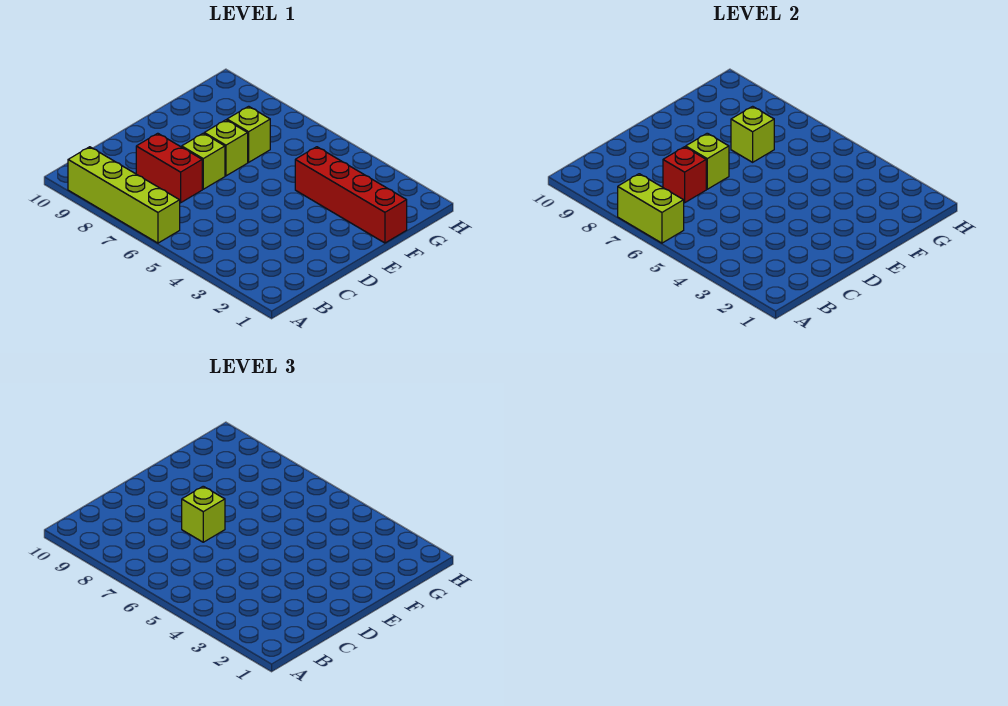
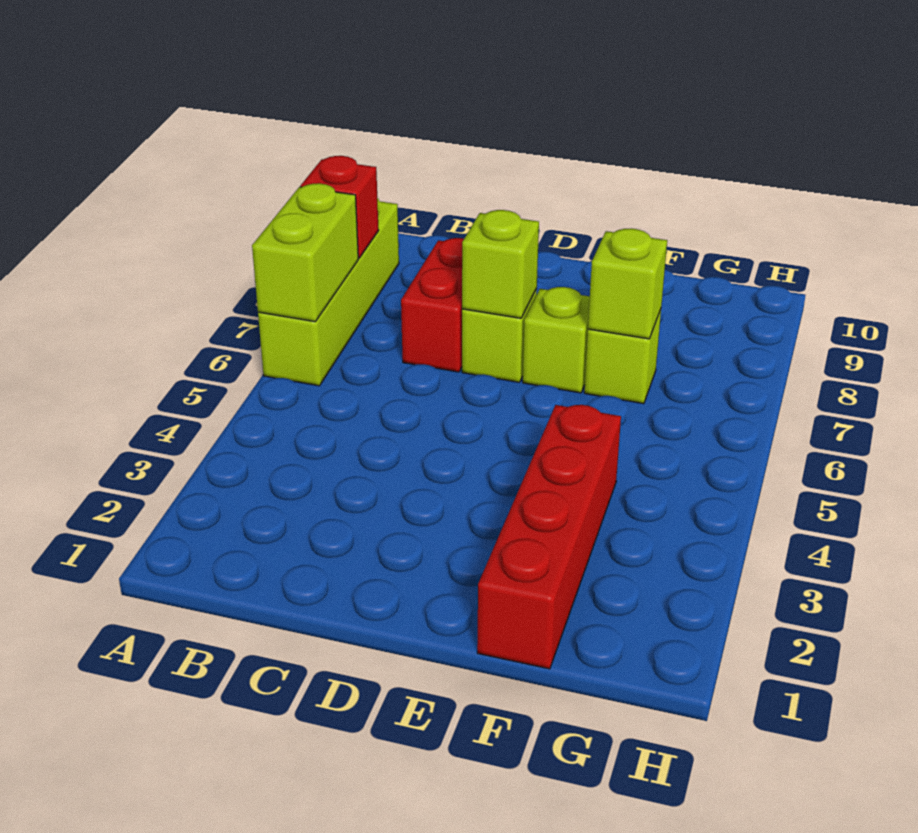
red brick C7 level 2 -> red brick A8 level 2
lime brick D7 level 3 -> none

